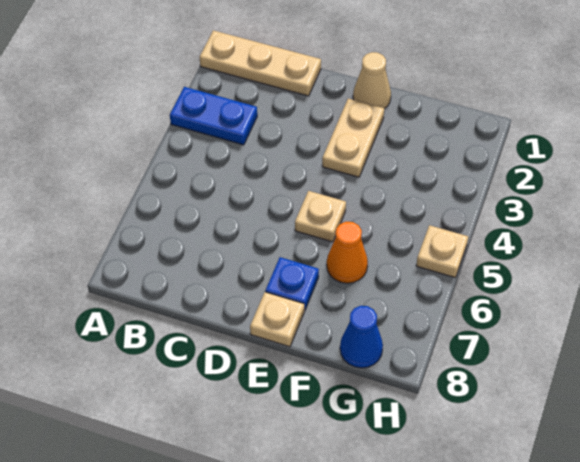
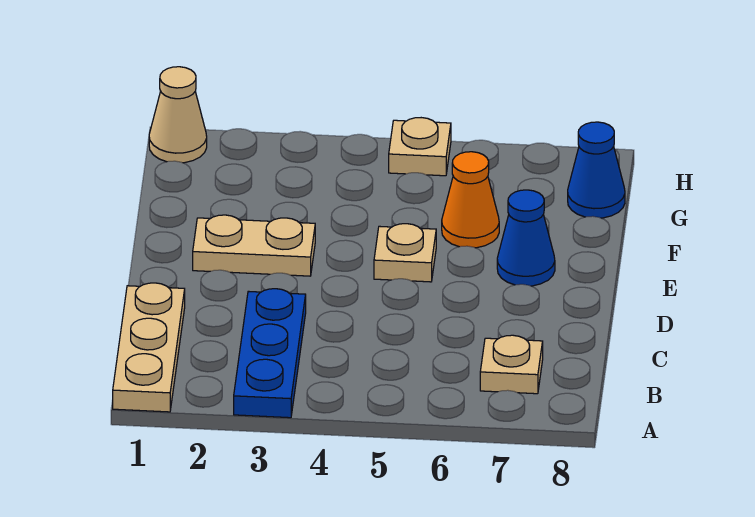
blue plate A3:B3 level 1 -> blue plate A3:C3 level 1
tan cone E1 level 1 -> tan cone H1 level 1
blue plate E7 level 1 -> blue cone E7 level 1
tan plate E8 level 1 -> tan plate B7 level 1

